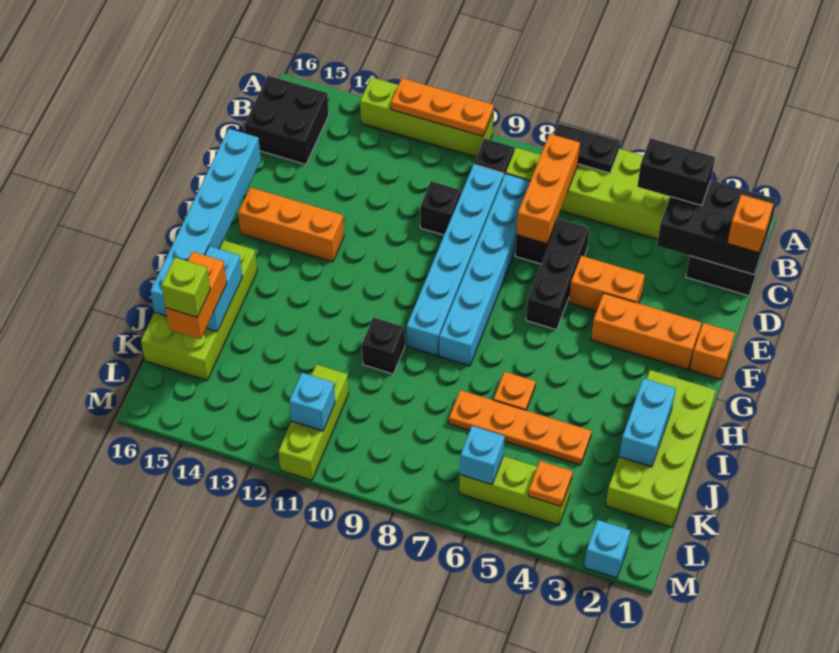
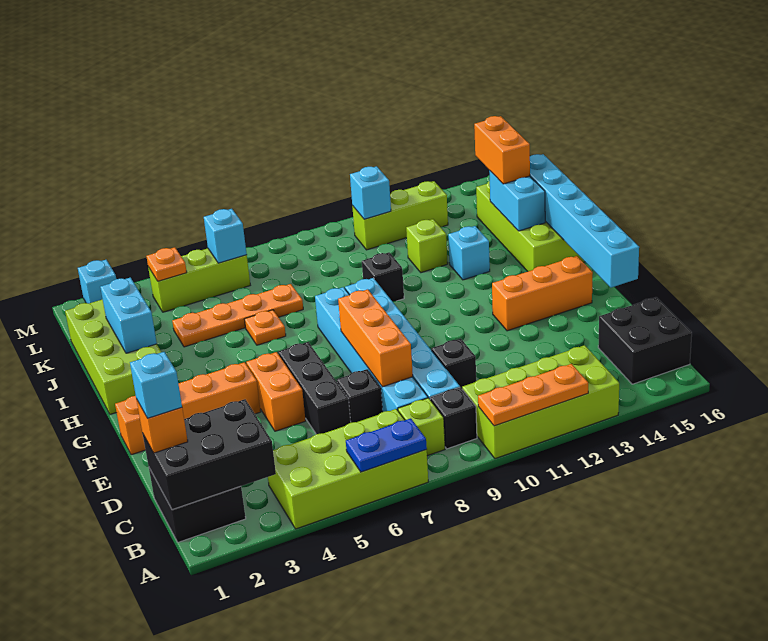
black plate A6:A7 level 2 -> blue plate A6:A7 level 2
lime brick A10:A13 level 1 -> lime brick A10:B13 level 1
black brick B3:B4 level 3 -> none
orange brick B7:D7 level 2 -> orange brick D8:F8 level 2
none -> cyan brick C1 level 4
orange brick E4:E5 level 1 -> orange brick E5:F5 level 1
none -> cyan brick I13 level 1
lime brick K11:M11 level 1 -> lime brick L11:L13 level 1
lime brick K15 level 4 -> lime brick J12 level 1

